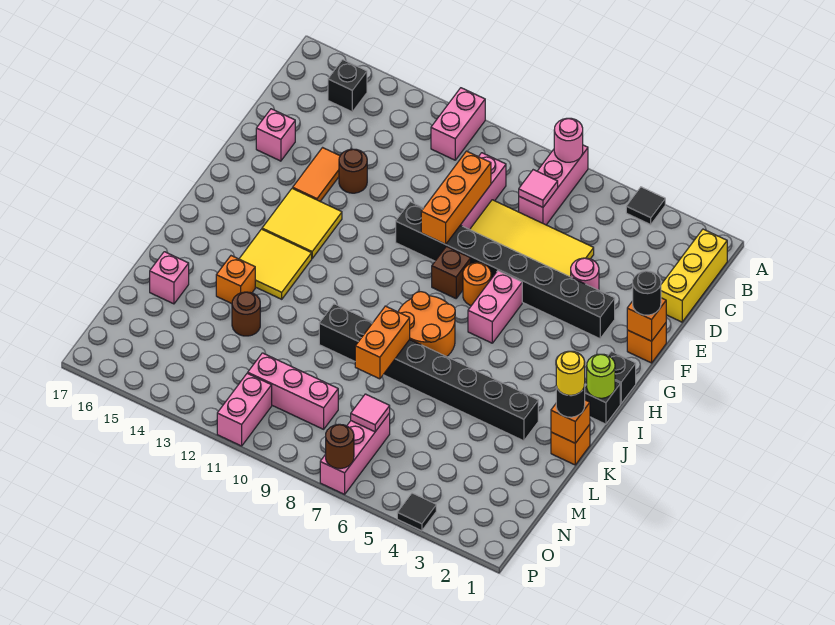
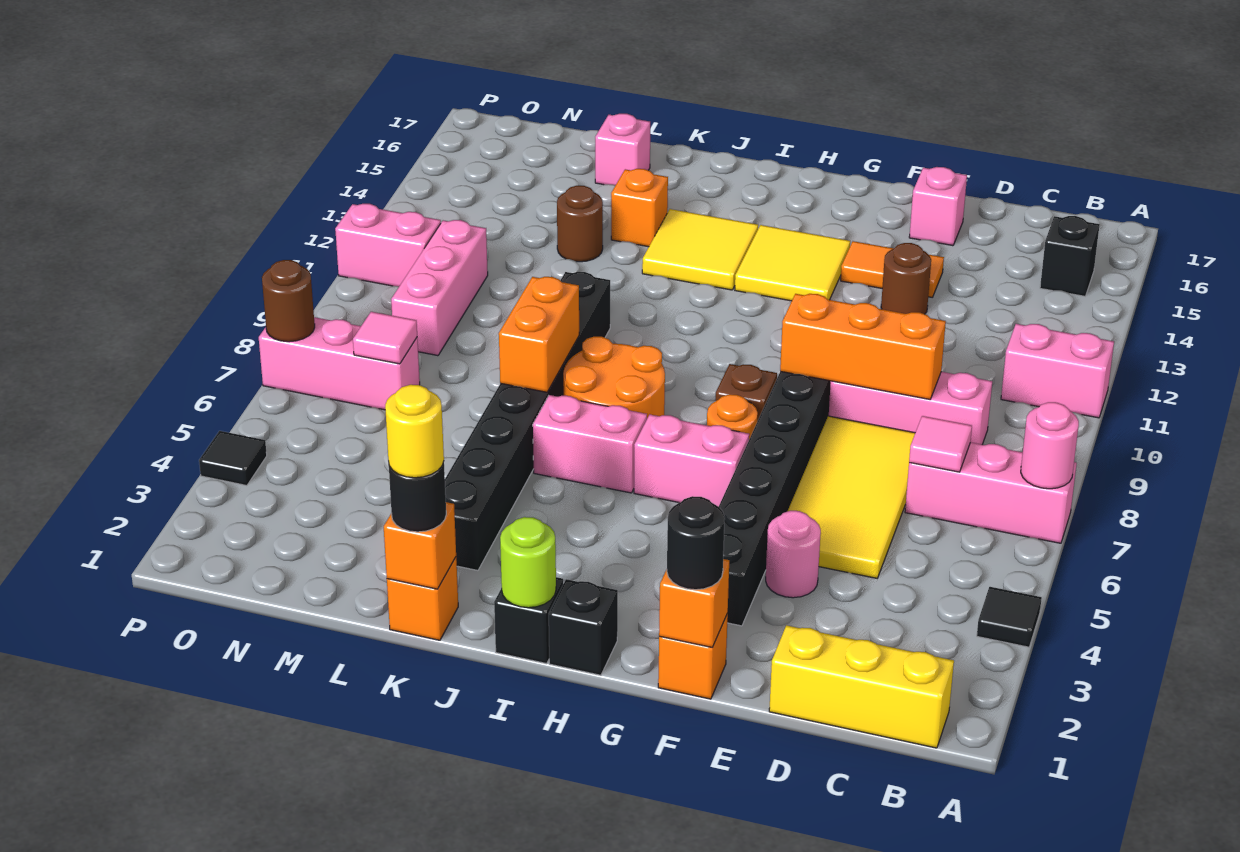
none -> pink brick I6:J6 level 1
orange brick K8:L8 level 2 -> orange brick K7:K8 level 2

